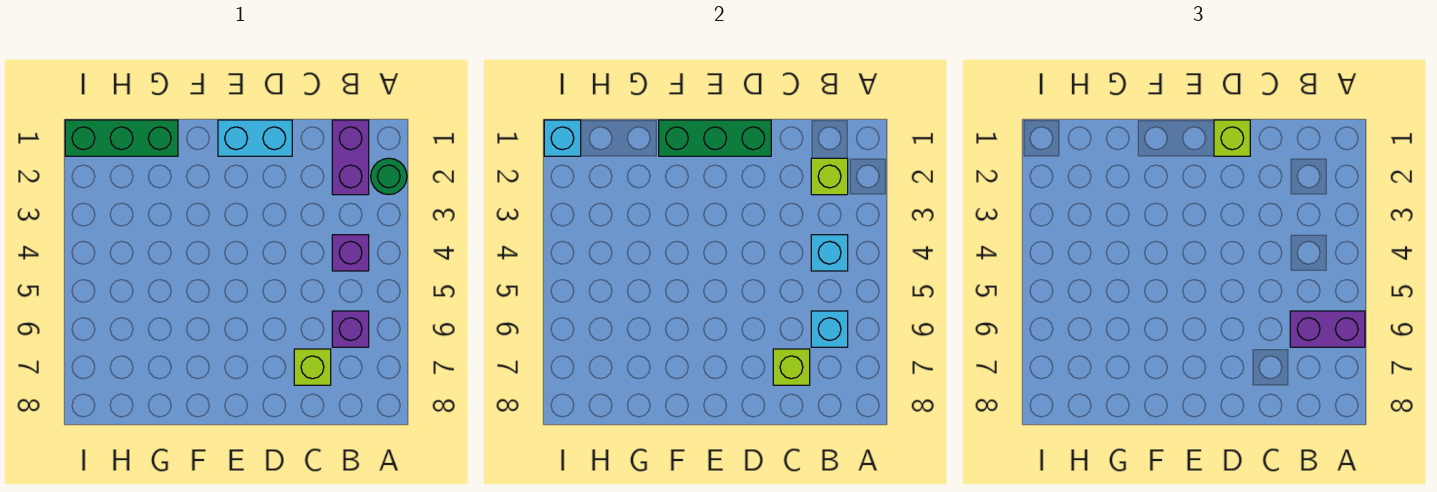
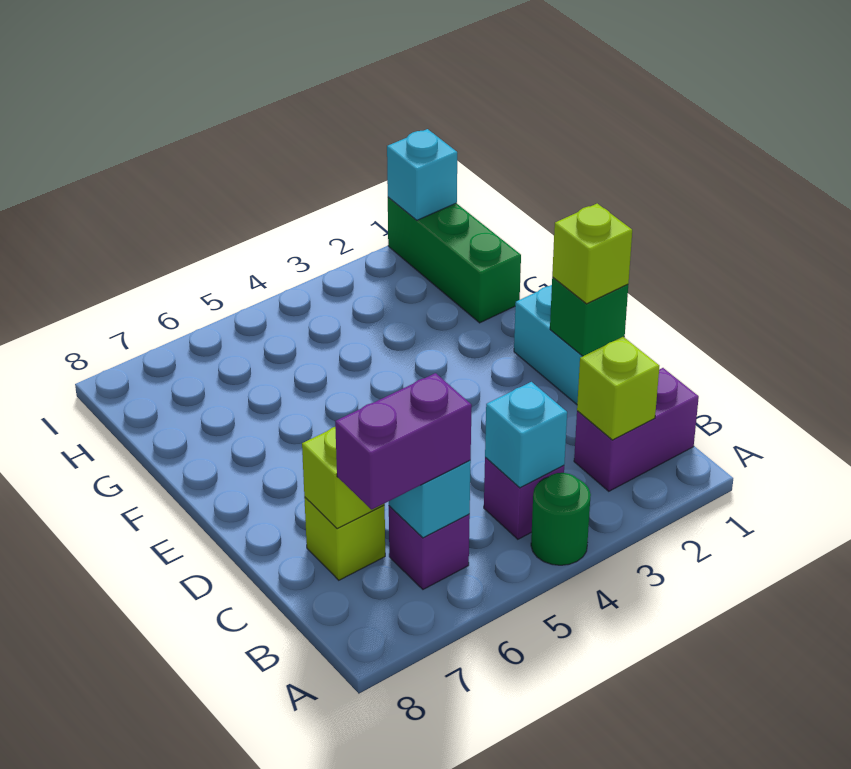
green round brick A2 level 1 -> green round brick A4 level 1
purple brick A6:B6 level 3 -> purple brick B6:B7 level 3
green brick D1:F1 level 2 -> green brick D1 level 2

